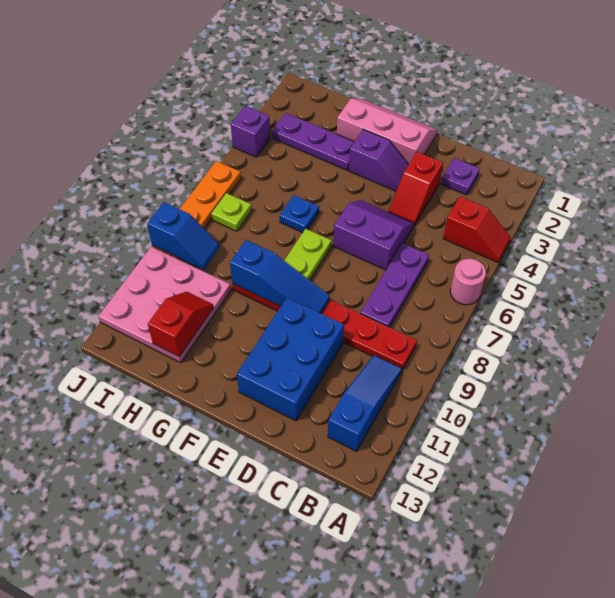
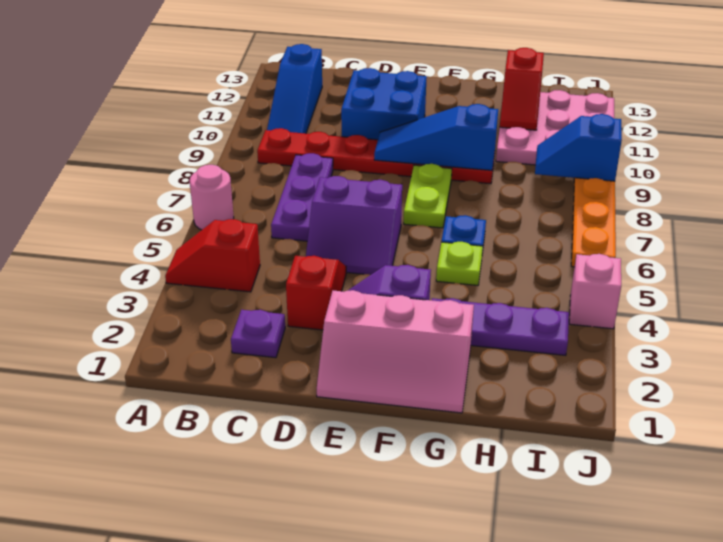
blue brick D10:E12 level 1 -> blue brick D10:E11 level 1
lime plate I7 level 1 -> lime plate G5 level 1
purple brick J4 level 1 -> pink brick J4 level 1

